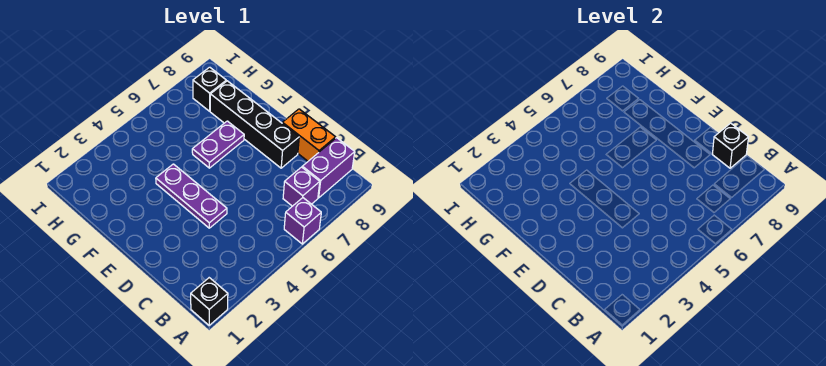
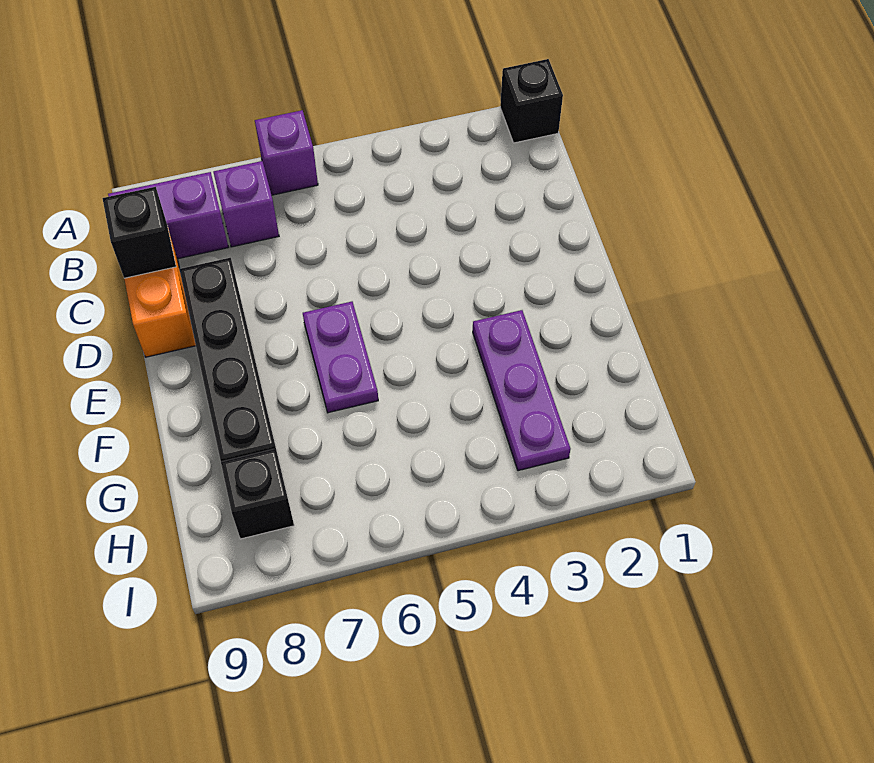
purple plate D4:F4 level 1 -> purple plate F3:H3 level 1
purple plate F6:F7 level 1 -> purple plate E6:F6 level 1

